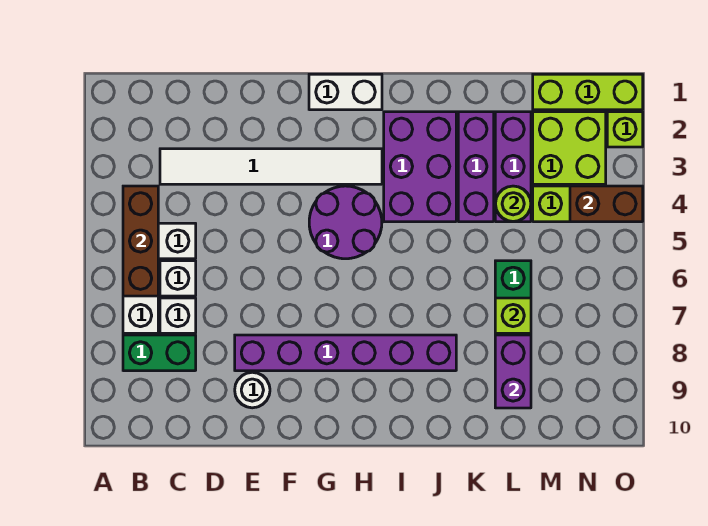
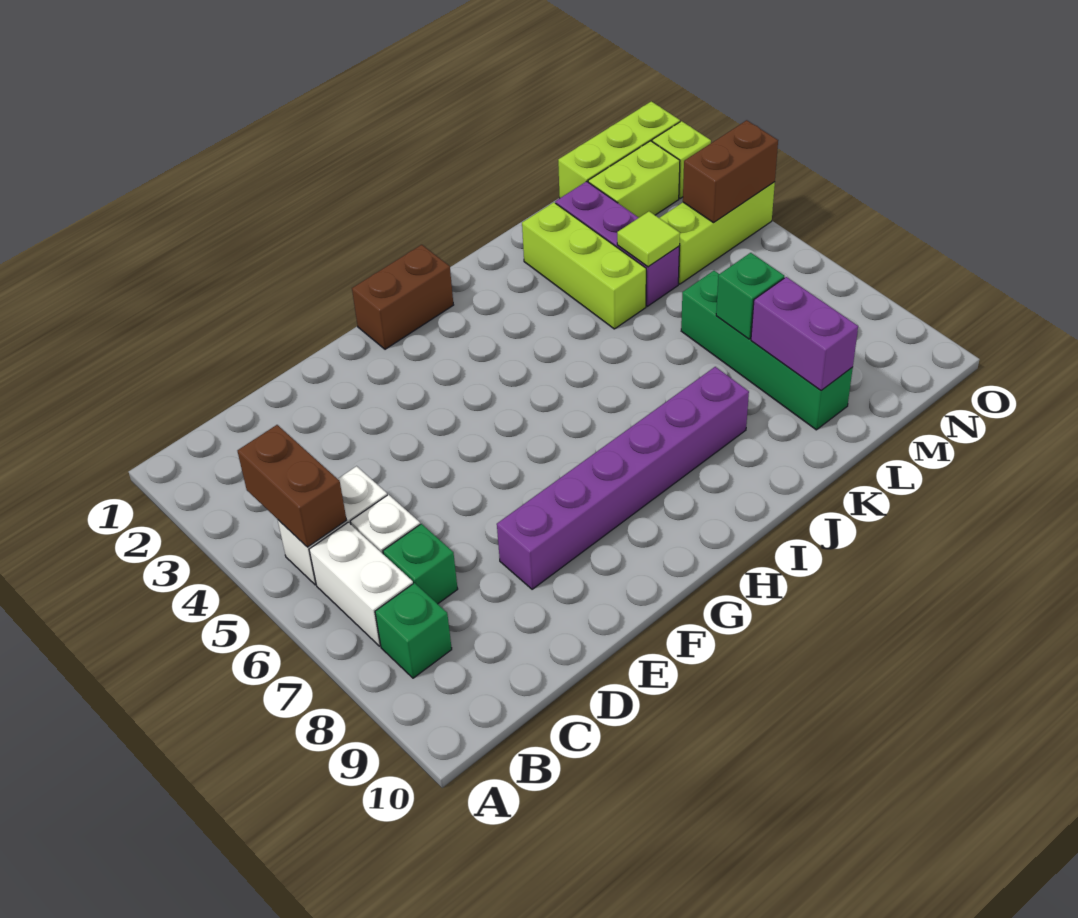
brown brick B4:B6 level 2 -> brown brick B4:B5 level 2
green brick B8:C8 level 1 -> green brick B8 level 1
white tile C3:H3 level 1 -> none
white brick C7 level 1 -> green brick C7 level 1
white round brick E9 level 1 -> none
white brick G1:H1 level 1 -> brown brick G1:H1 level 1
purple round brick G4:H5 level 1 -> none
purple brick I2:J4 level 1 -> none
purple brick K2:K4 level 1 -> lime brick K2:K4 level 1
lime round brick L4 level 2 -> lime tile L4 level 2
lime brick L7 level 2 -> green brick L7 level 2
lime brick M2:N3 level 1 -> lime brick M2:N2 level 1

